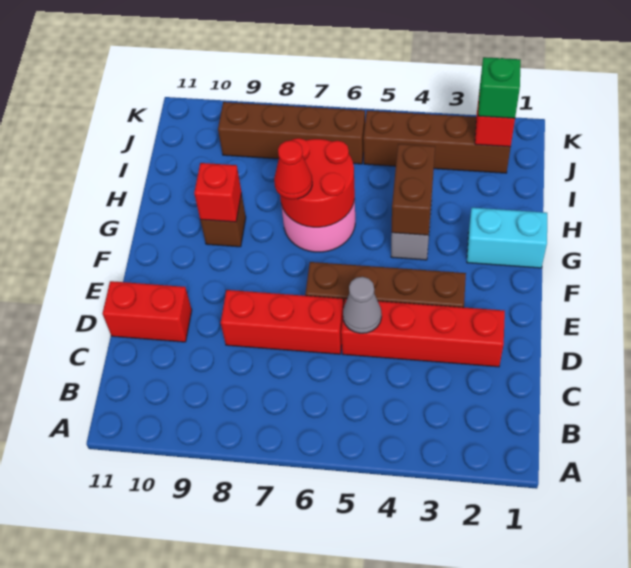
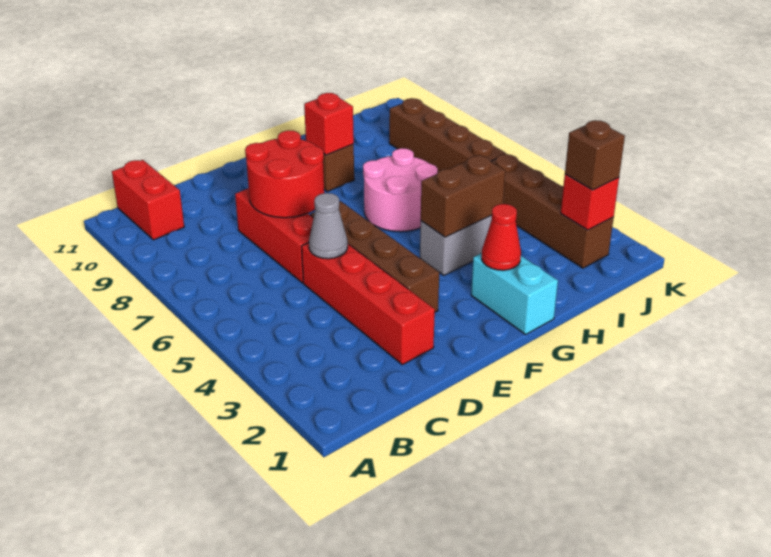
red brick D10:D11 level 1 -> red brick B10:B11 level 1
red round brick G6:H7 level 2 -> red round brick D7:E8 level 2
red cone G7 level 3 -> red cone G2 level 2
green brick J2 level 3 -> brown brick J2 level 3

